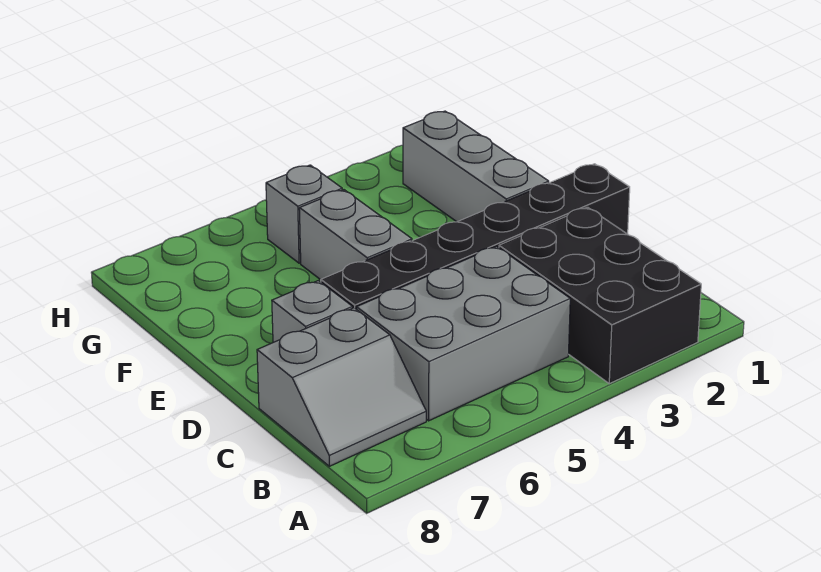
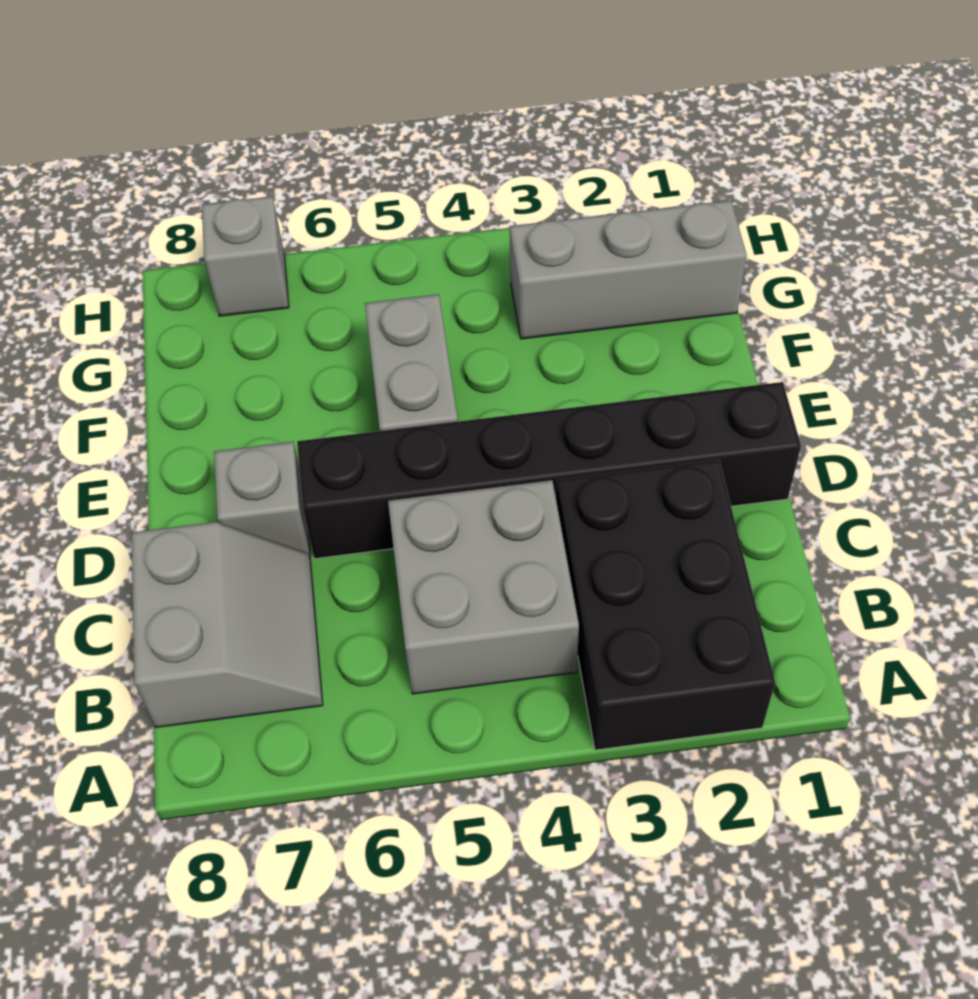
grey brick B4:C6 level 1 -> grey brick B4:C5 level 1
grey slope B7:C8 level 1 top C -> grey slope B7:C8 level 1 top 8
grey brick E2:G2 level 1 -> grey brick G1:G3 level 1
grey brick G5 level 1 -> grey brick H7 level 1

